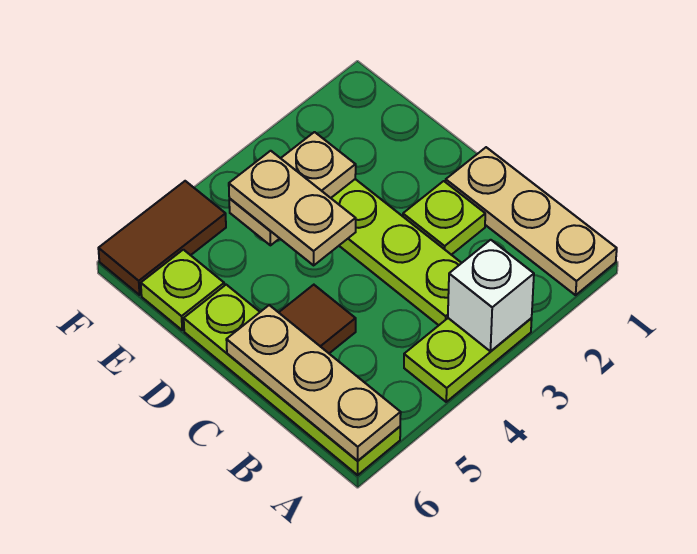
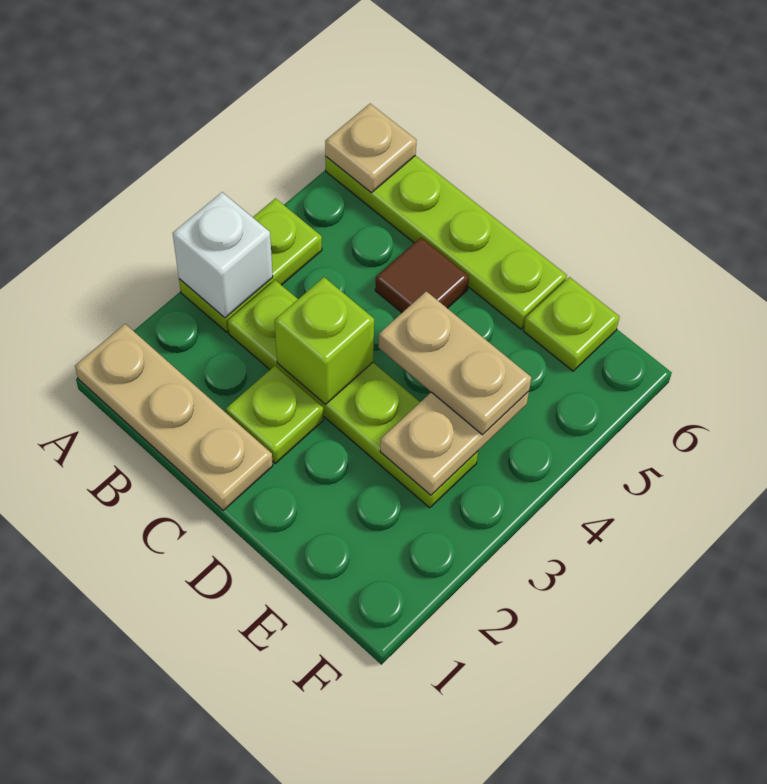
tan plate A6:C6 level 2 -> tan plate A6 level 2
none -> lime brick C3 level 2
brown tile F5:F6 level 1 -> none

